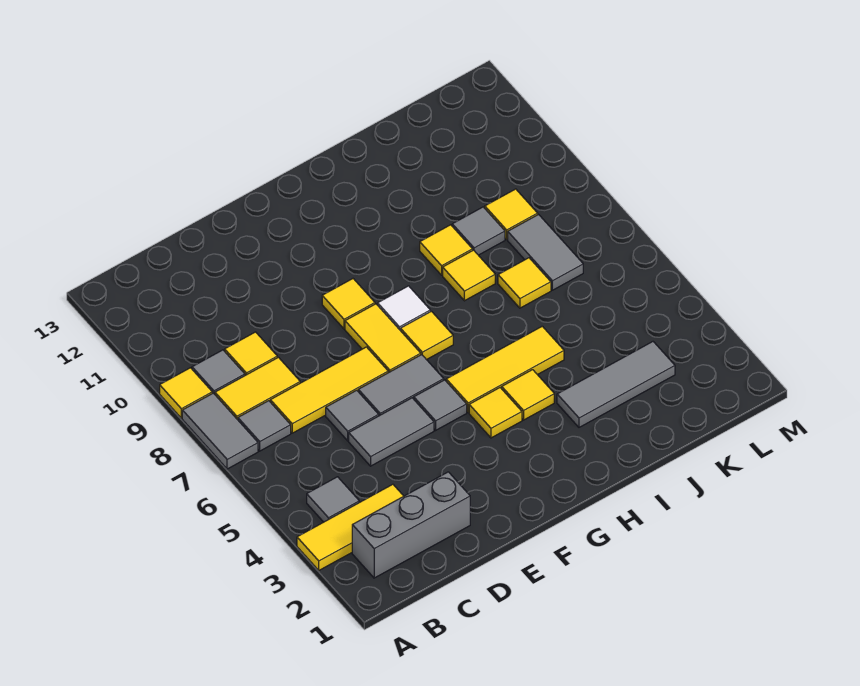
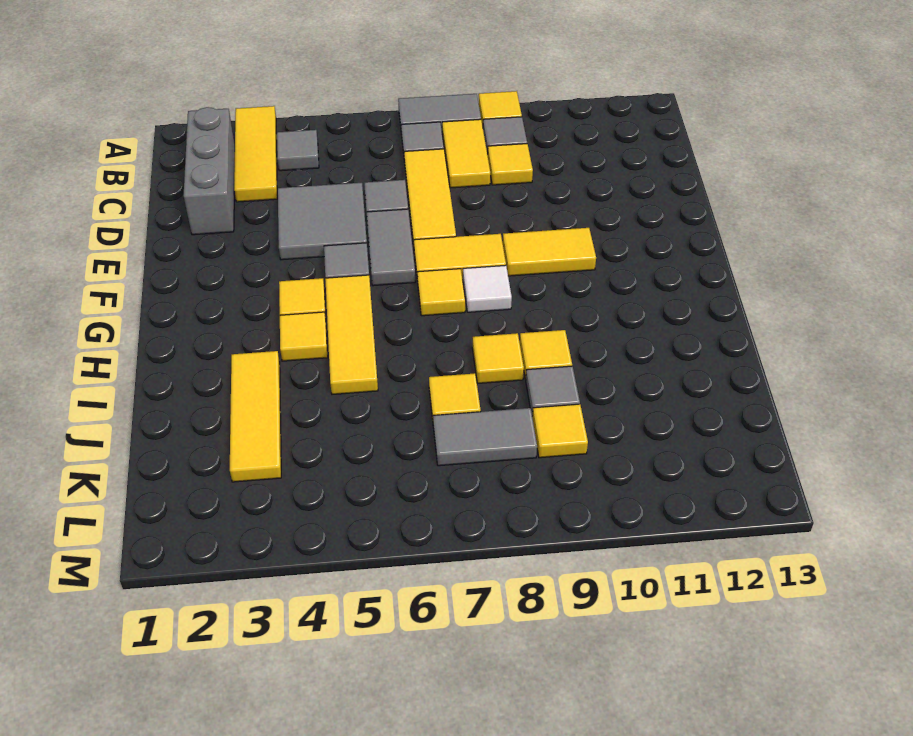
grey tile D5:E5 level 1 -> grey tile D4:E5 level 1
yellow tile F9 level 1 -> yellow tile F9:F10 level 1
grey tile I3:K3 level 1 -> yellow tile I3:K3 level 1

